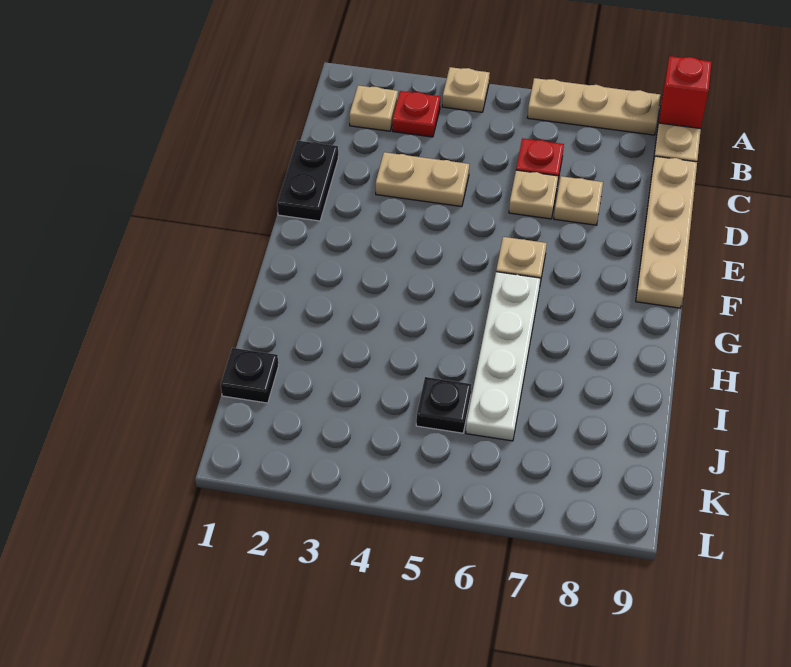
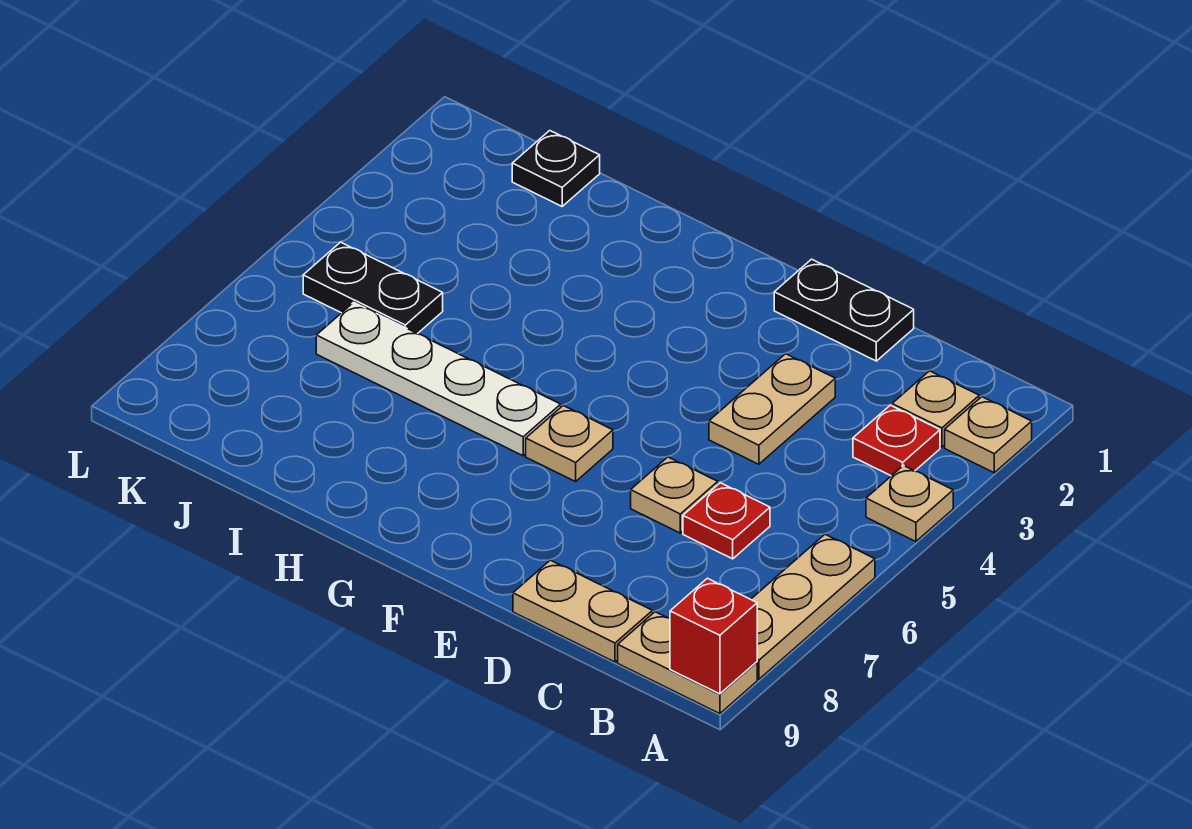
tan plate C9:F9 level 1 -> tan plate C9:D9 level 1
tan plate D7 level 1 -> tan plate A2 level 1
black plate J5 level 1 -> black plate J5:K5 level 1

